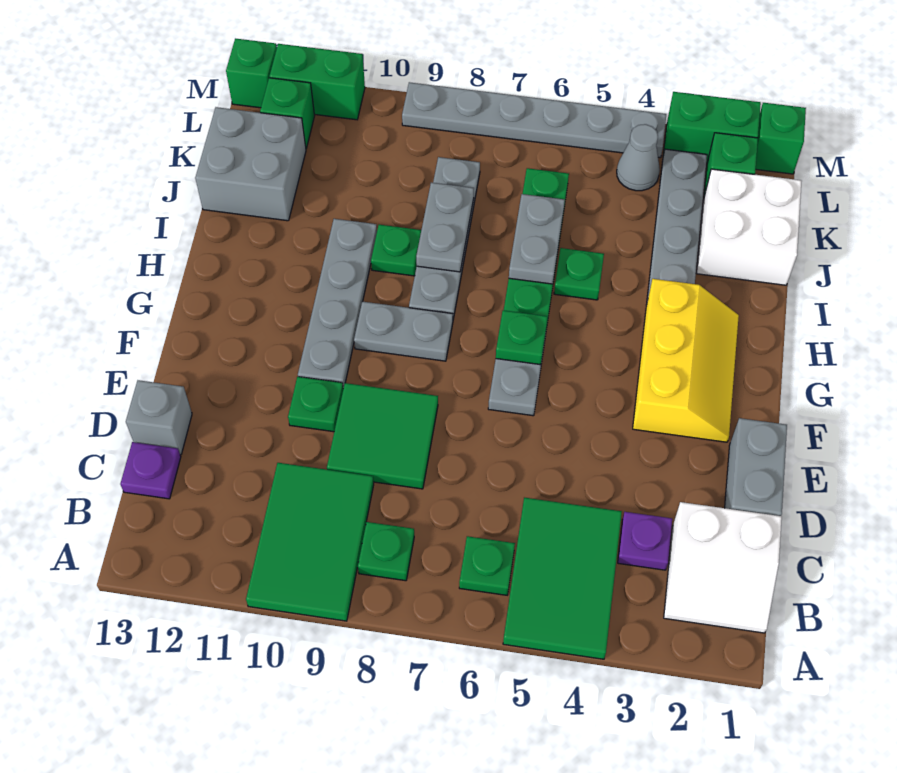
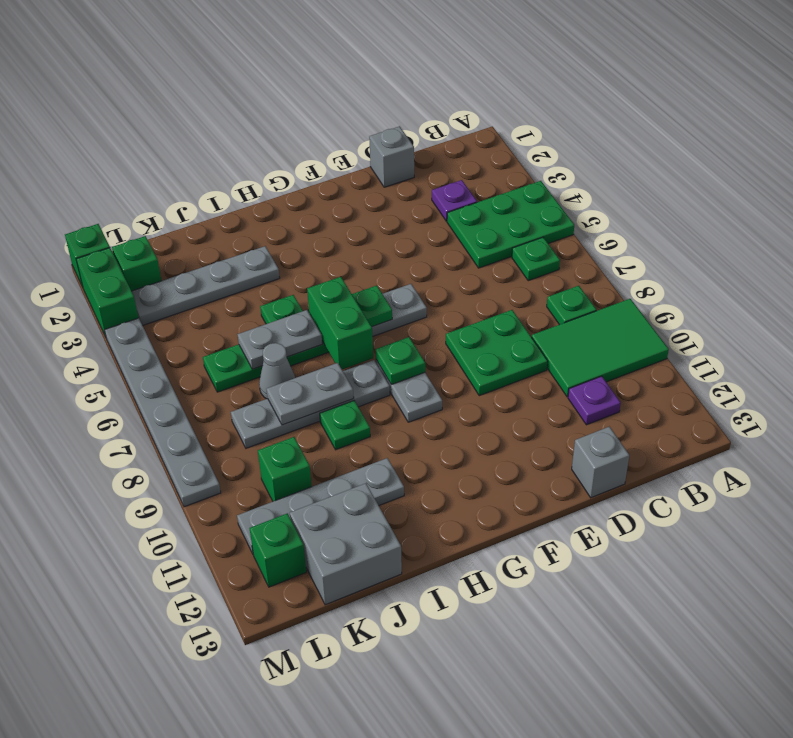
green tile A4:C5 level 1 -> green plate A4:C5 level 1
white slope B1:C2 level 1 top C -> none
purple plate C13 level 1 -> purple plate C11 level 1
grey brick D1:E1 level 1 -> grey brick D1 level 1
green tile D8:E9 level 1 -> green plate D8:E9 level 1
green plate E10 level 1 -> green plate G8 level 2
yellow slope F2:H3 level 1 top 3 -> none
grey plate F10:I10 level 1 -> grey plate I11:L11 level 1
white brick J1:K2 level 1 -> none
grey cone L4 level 1 -> grey cone J7 level 1
green brick M11:M12 level 1 -> green brick H6:H7 level 2
green brick M13 level 1 -> green brick K10 level 1

